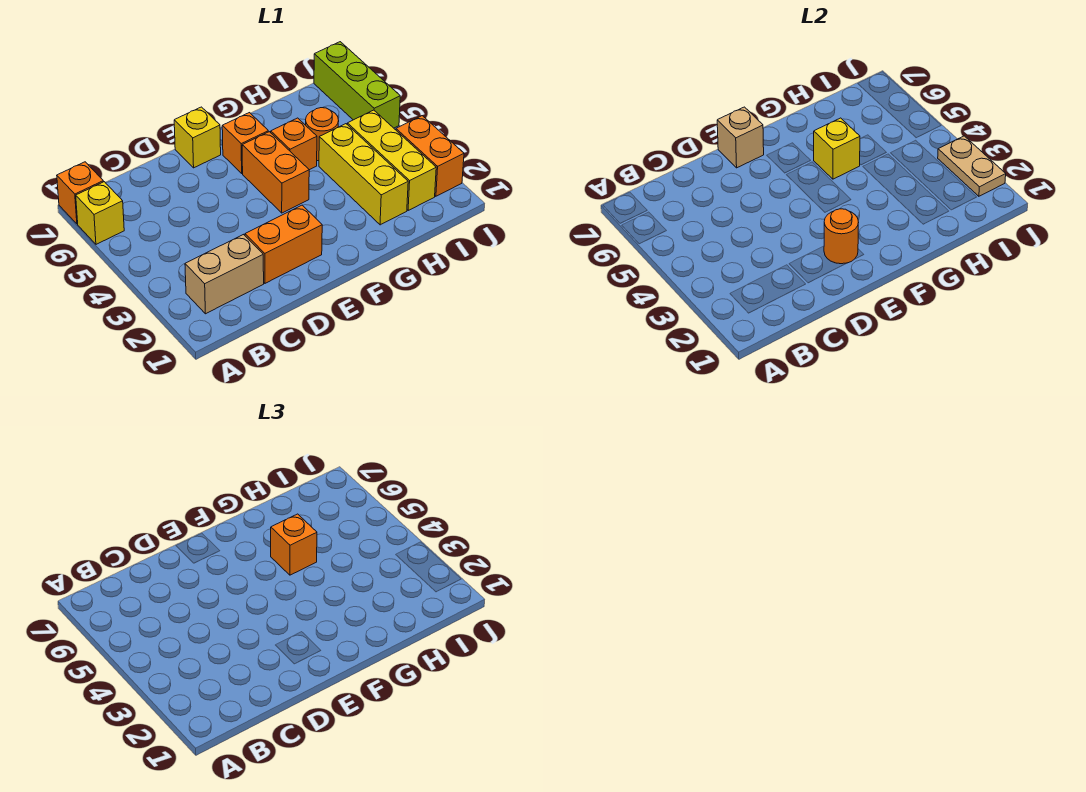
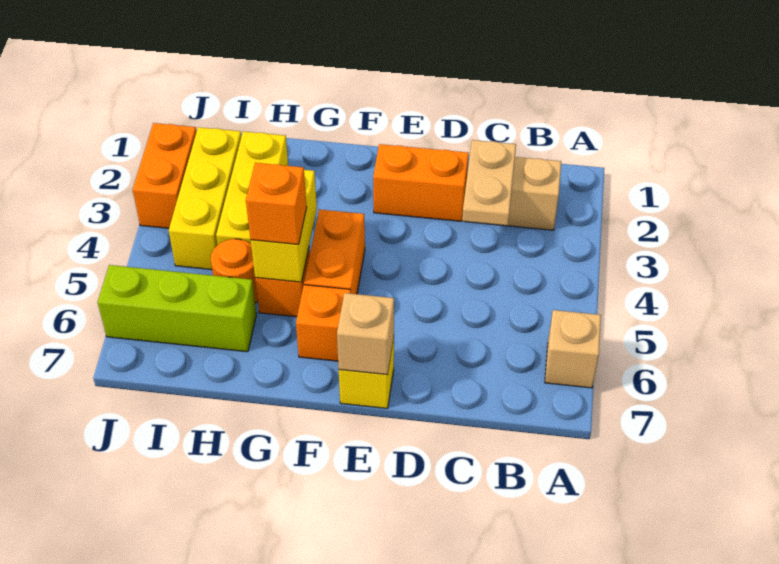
yellow brick A6 level 1 -> tan brick A6 level 1
orange brick A7 level 1 -> none
orange round brick E2 level 2 -> none
yellow brick G5 level 2 -> yellow brick G4:G5 level 2
tan plate J2:J3 level 2 -> tan plate C2:C3 level 2
lime brick J5:J7 level 1 -> lime brick H6:J6 level 1

